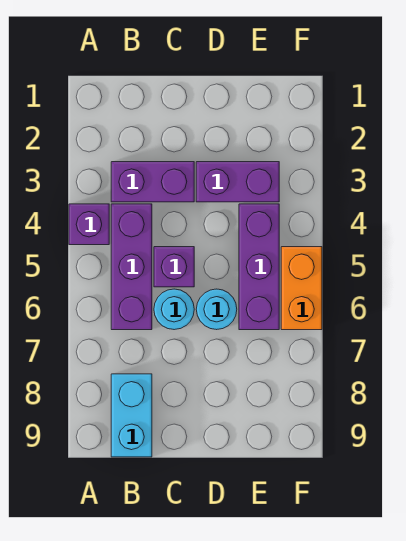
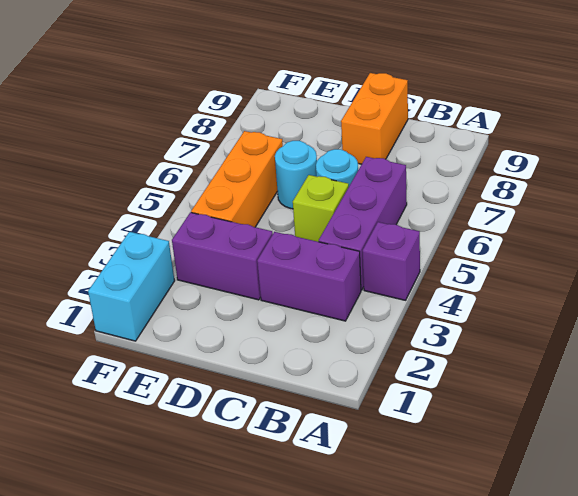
cyan brick B8:B9 level 1 -> cyan brick F1:F2 level 1
purple brick C5 level 1 -> lime brick C5 level 1
purple brick E4:E6 level 1 -> orange brick E4:E6 level 1
orange brick F5:F6 level 1 -> orange brick C8:C9 level 1

